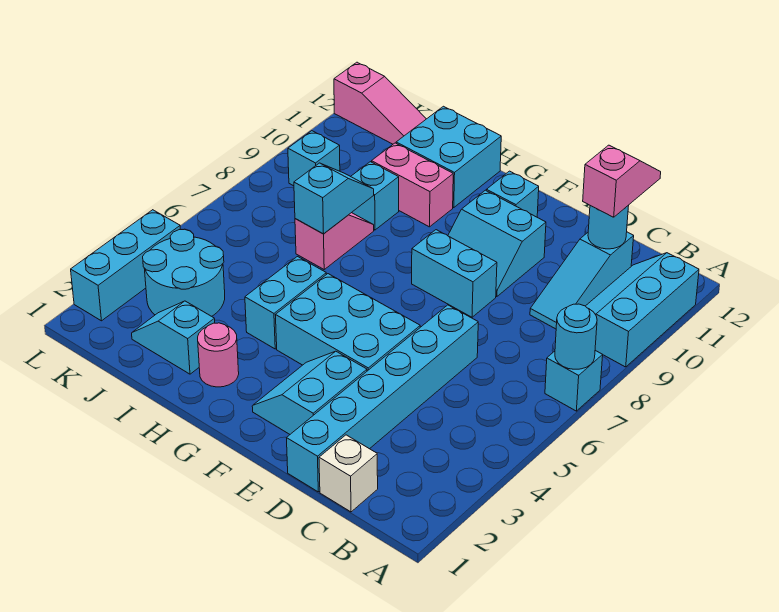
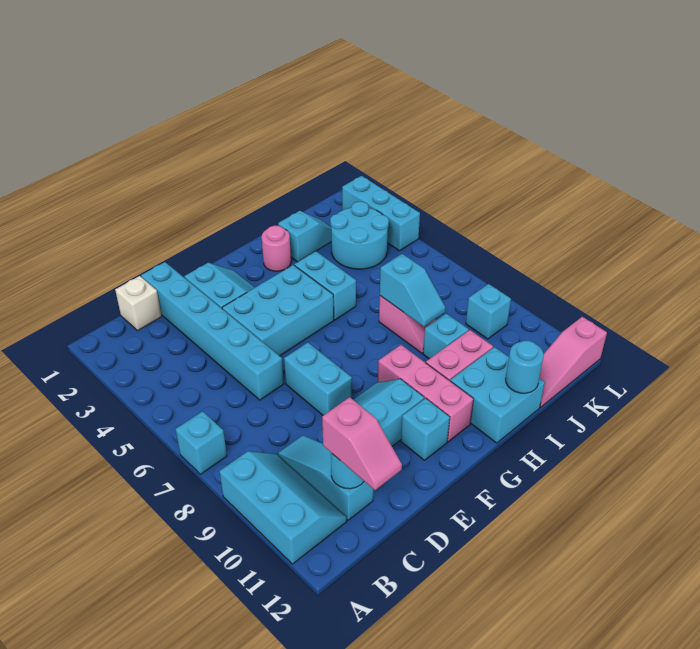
cyan round brick A7 level 2 -> cyan round brick I12 level 2
cyan brick E8:F8 level 1 -> cyan brick E7:E8 level 1
none -> pink brick G9:G11 level 1

